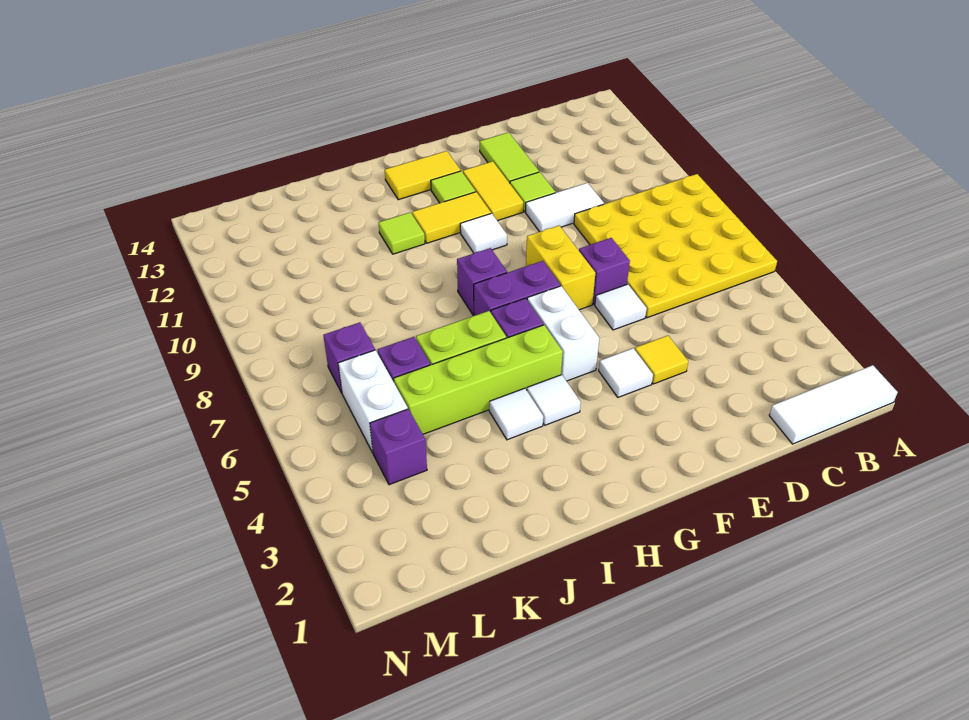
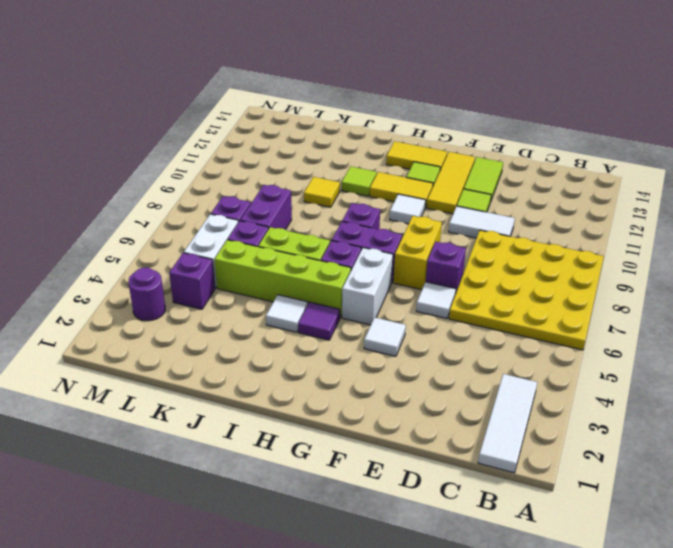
white tile A1:C1 level 1 -> white tile B1:B3 level 1
yellow tile E4 level 1 -> yellow tile J10 level 1
yellow tile F11:F12 level 1 -> yellow tile F11:F13 level 1
white tile H4 level 1 -> purple tile H4 level 1
none -> purple brick K7:K8 level 1
none -> purple round brick M3 level 1

